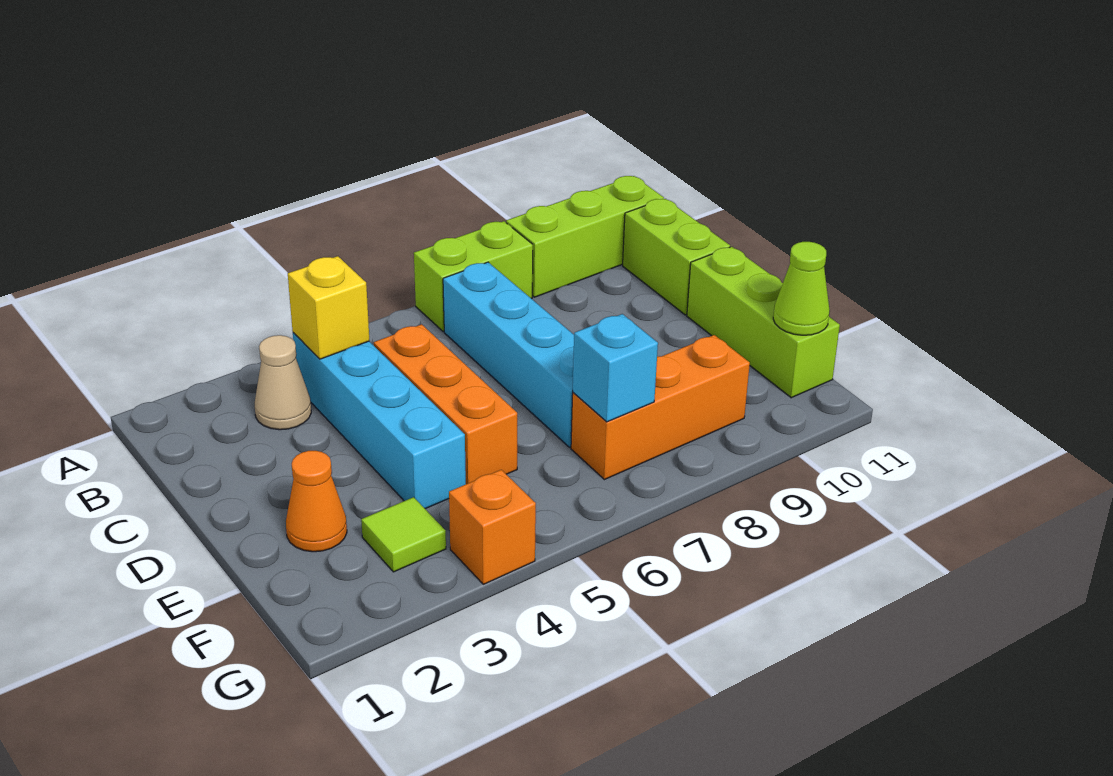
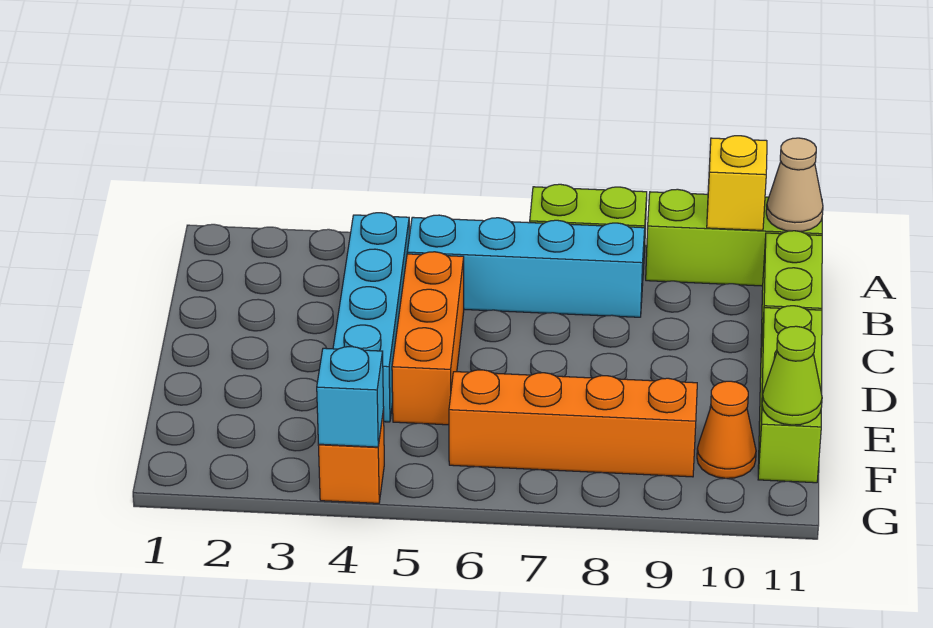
tan cone B3 level 1 -> tan cone A11 level 2
yellow brick B4 level 2 -> yellow brick A10 level 2
cyan brick B7:E7 level 1 -> cyan brick B5:B8 level 1
orange cone E2 level 1 -> orange cone F10 level 1
lime tile F3 level 1 -> none
orange brick F7:F9 level 1 -> orange brick F6:F9 level 1
cyan brick F7 level 2 -> cyan brick G4 level 2

